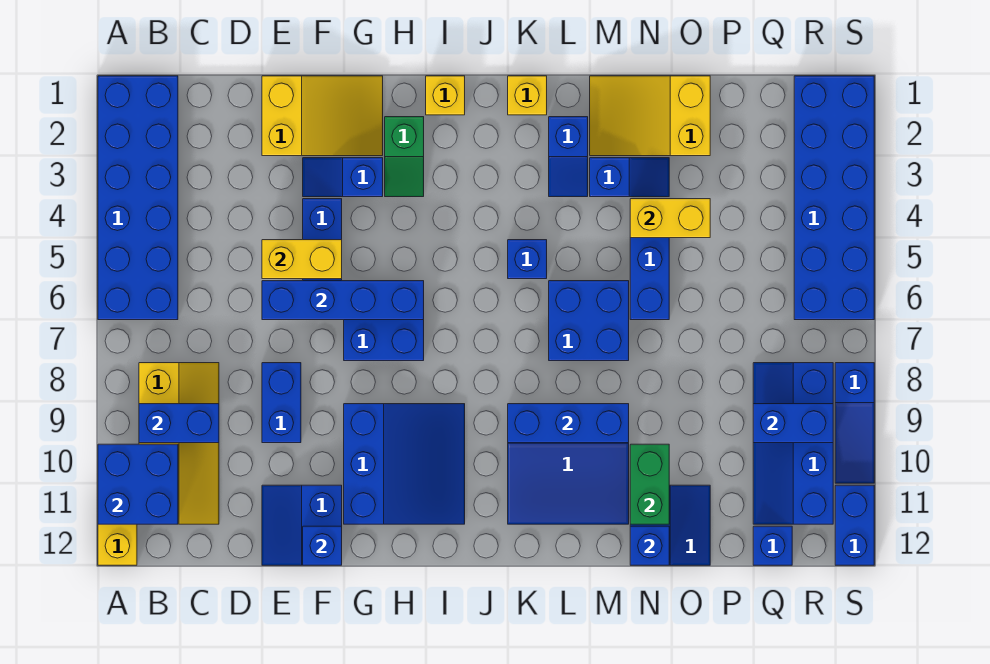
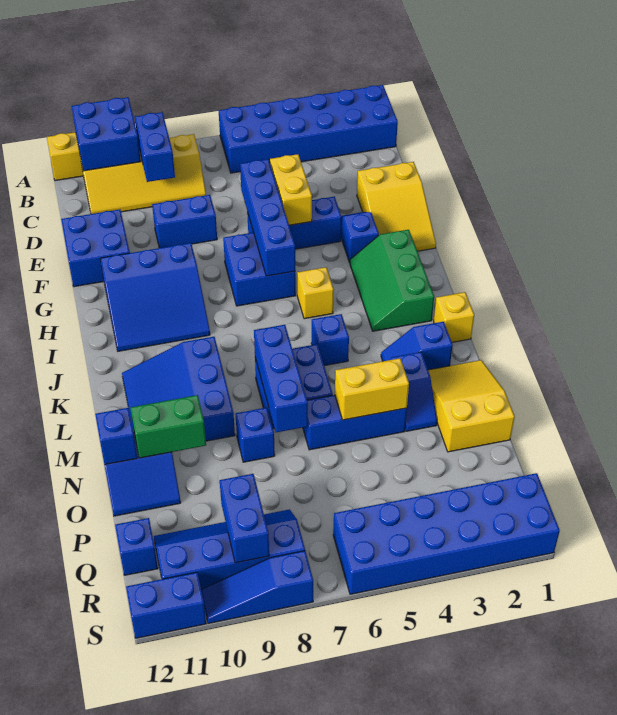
blue slope E11:F12 level 1 top F -> blue brick E11:F12 level 1
blue brick F12 level 2 -> blue brick N8 level 1
green slope H2:H3 level 1 top 2 -> green slope H2:J3 level 1 top 2
yellow brick I1 level 1 -> yellow brick I5 level 1
blue brick K9:M9 level 2 -> blue brick L7:N7 level 2
yellow brick N4:O4 level 2 -> yellow brick N4:N5 level 2

